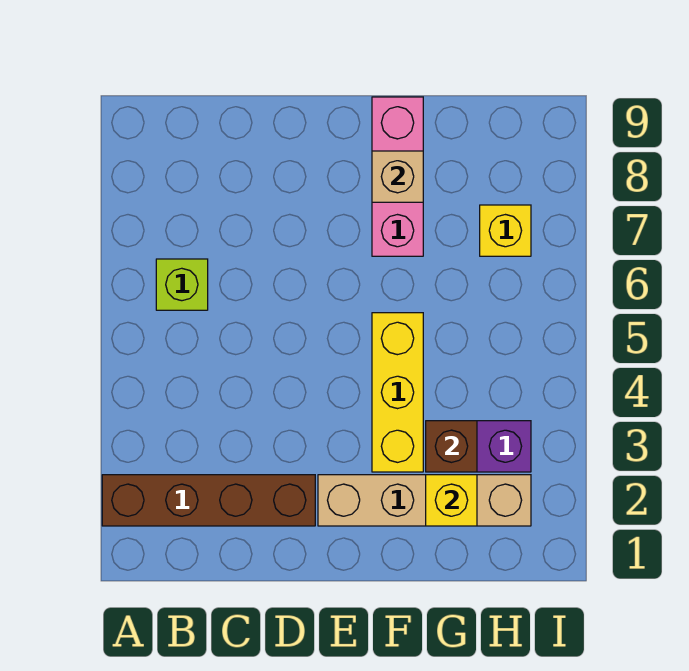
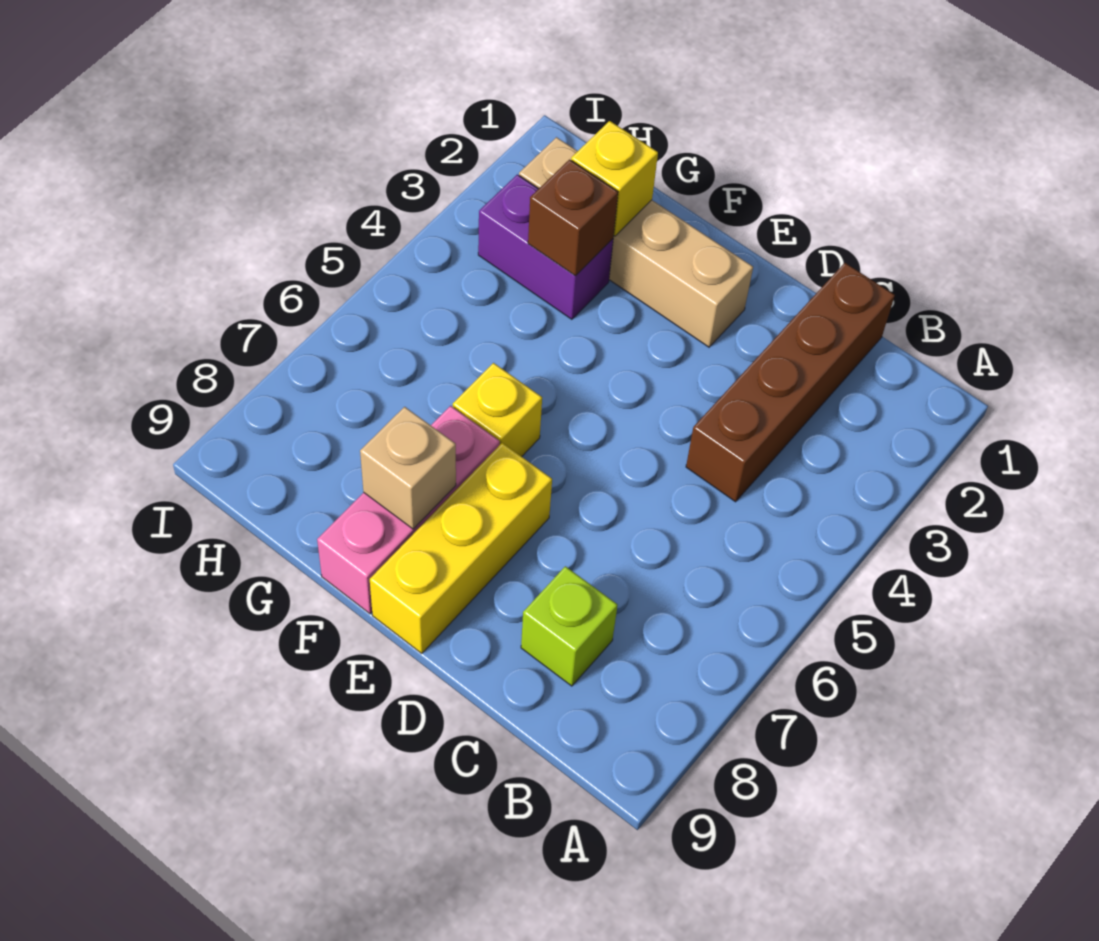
brown brick A2:D2 level 1 -> brown brick C1:C4 level 1
lime brick B6 level 1 -> lime brick C8 level 1
yellow brick F3:F5 level 1 -> yellow brick E7:E9 level 1
yellow brick H7 level 1 -> yellow brick F6 level 1

